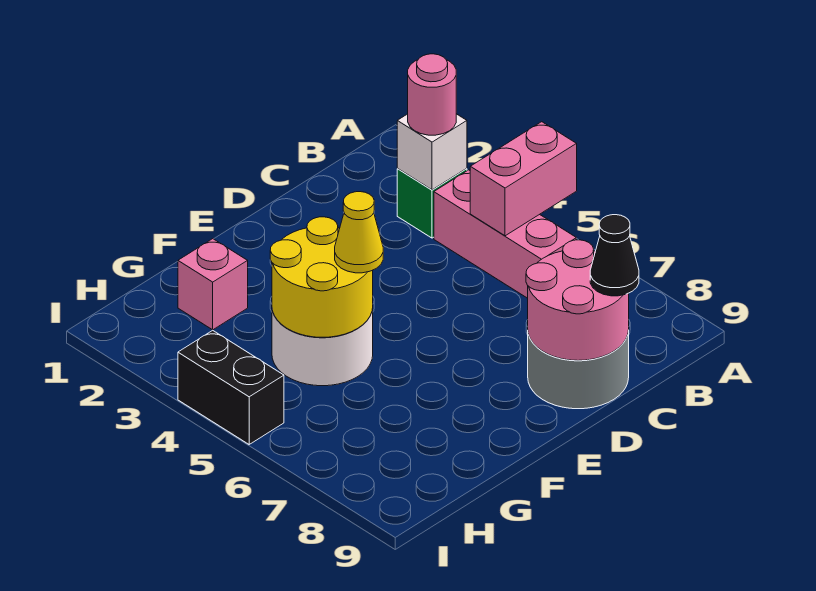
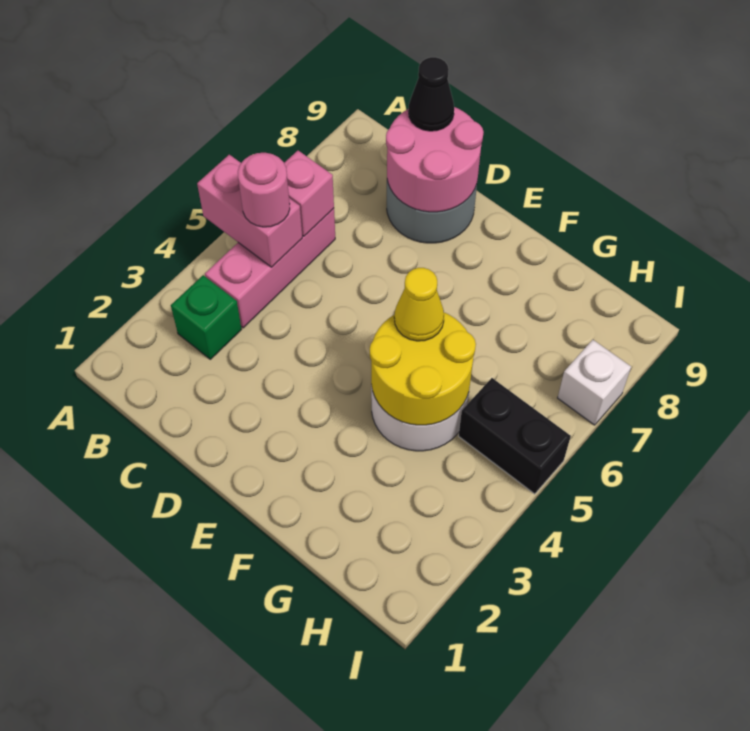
white brick B3 level 2 -> white brick I7 level 1
pink round brick B3 level 3 -> pink round brick B5 level 3
pink brick G2 level 1 -> pink brick B6 level 2
black brick I4:I5 level 1 -> black brick H5:I5 level 1

